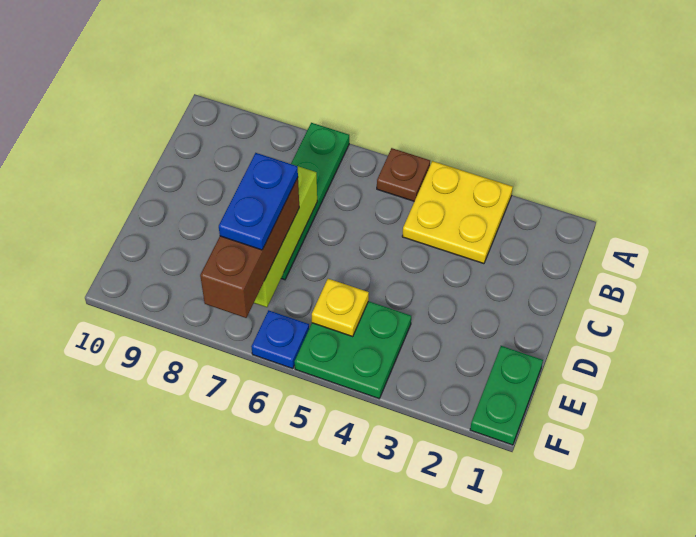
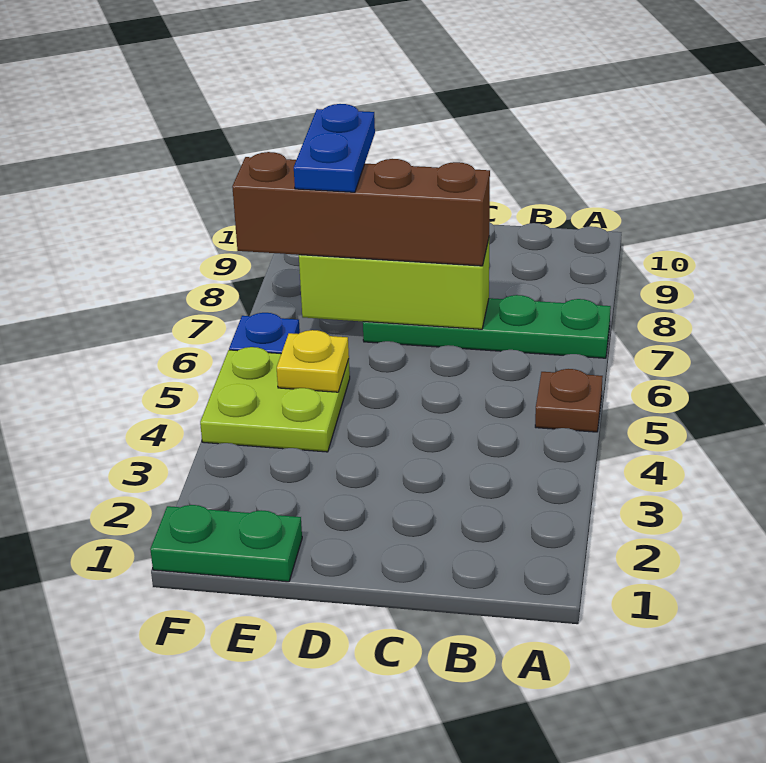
yellow plate A3:B4 level 1 -> none
brown brick D7:F7 level 3 -> brown brick C7:F7 level 3
blue plate D7:E7 level 4 -> blue plate E7:E8 level 4
green plate E4:F5 level 1 -> lime plate E4:F5 level 1

